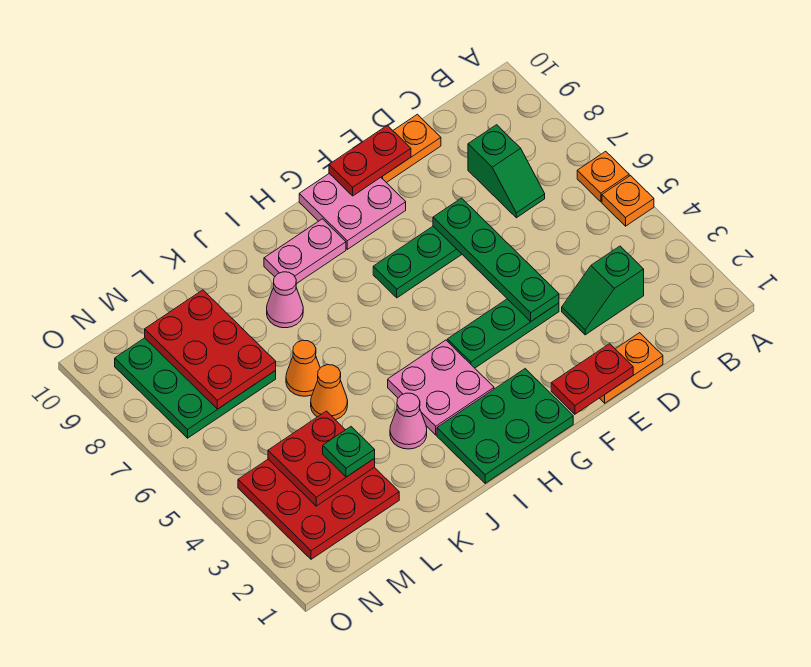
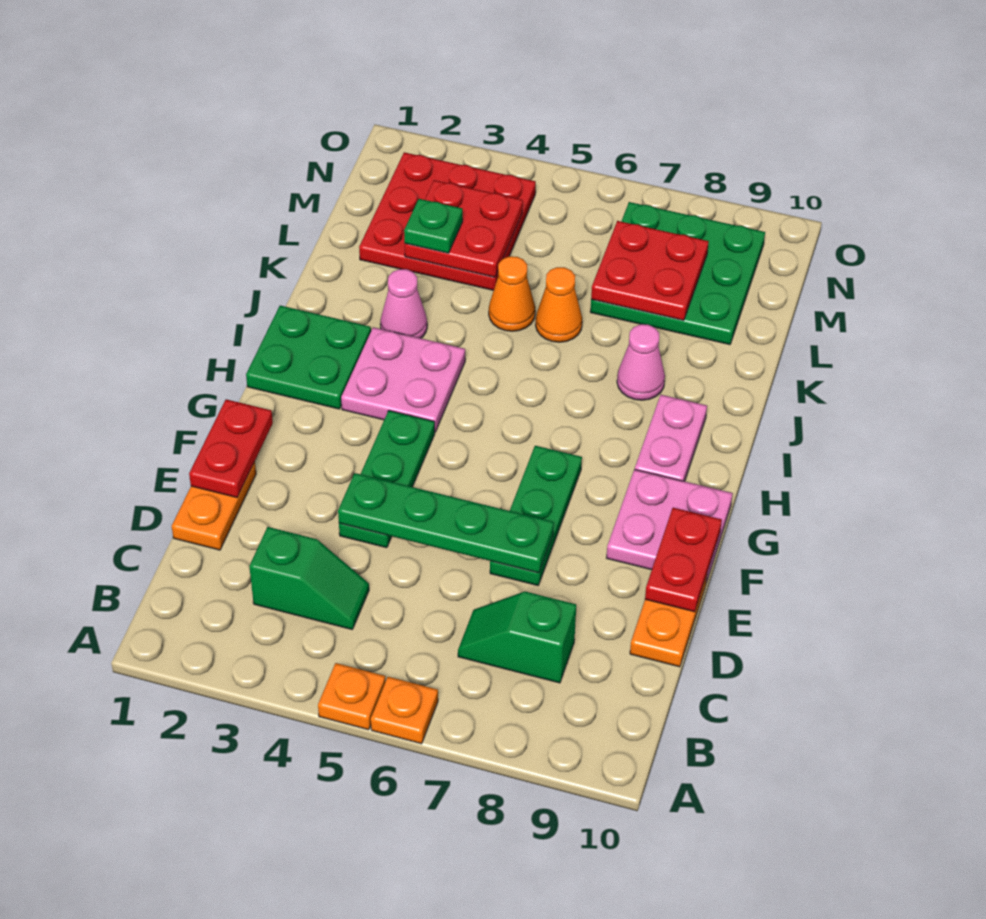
green slope C3:D3 level 1 top C -> green slope C3:C4 level 1 top 3
green plate G1:I2 level 1 -> green plate H1:I2 level 1
red plate L7:M9 level 2 -> red plate L7:M8 level 2

